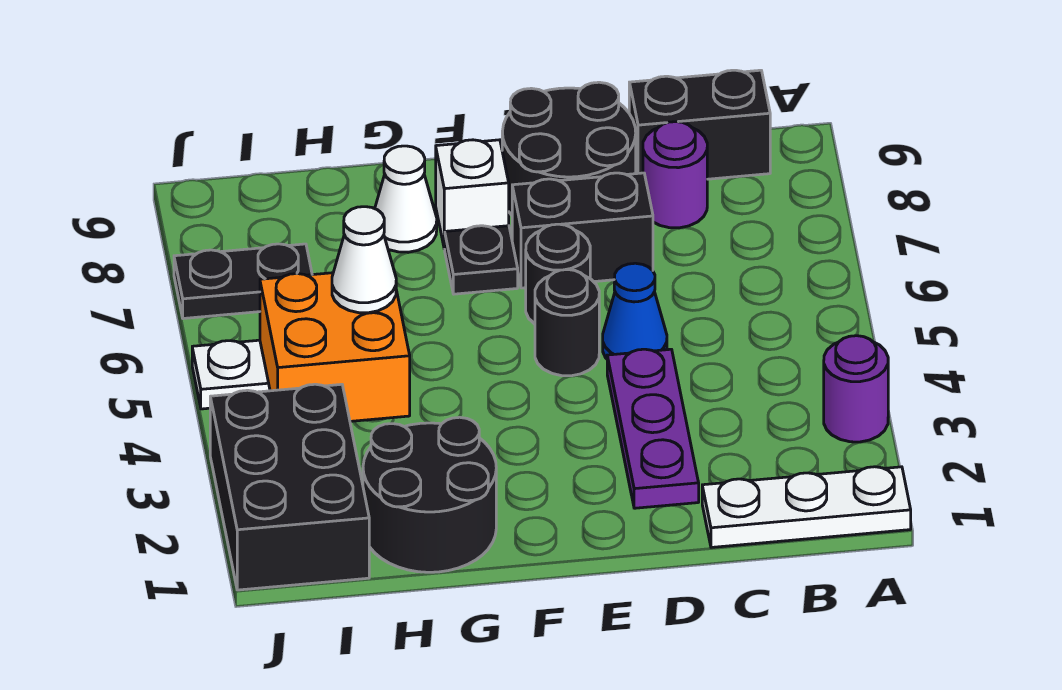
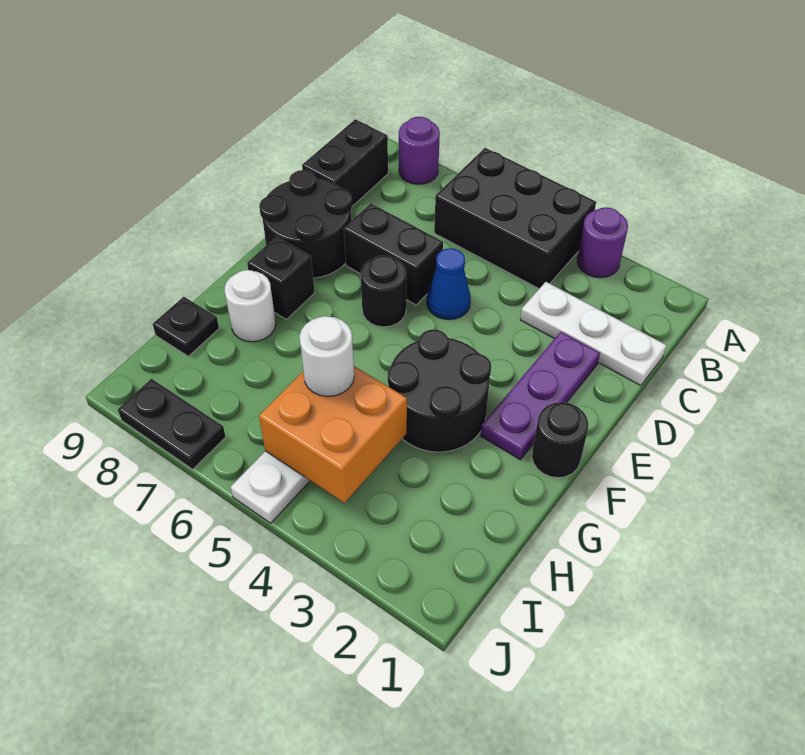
white plate A1:C1 level 1 -> white plate C1:C3 level 1
purple round brick C8 level 1 -> purple round brick A8 level 1
purple plate D2:D4 level 1 -> purple plate D2:F2 level 1
black brick D7:E7 level 1 -> black brick D6:D7 level 1
black round brick E5 level 1 -> black round brick F1 level 1
black plate F7 level 1 -> black plate H9 level 1
white brick F8 level 1 -> black brick F8 level 1
black round brick G1:H2 level 1 -> black round brick F3:G4 level 1
white cone G8 level 1 -> white round brick G8 level 1
white cone H5 level 3 -> white round brick H5 level 3
black brick I1:J3 level 1 -> black brick A4:B6 level 1
black plate I7:J7 level 1 -> black plate J7:J8 level 1

